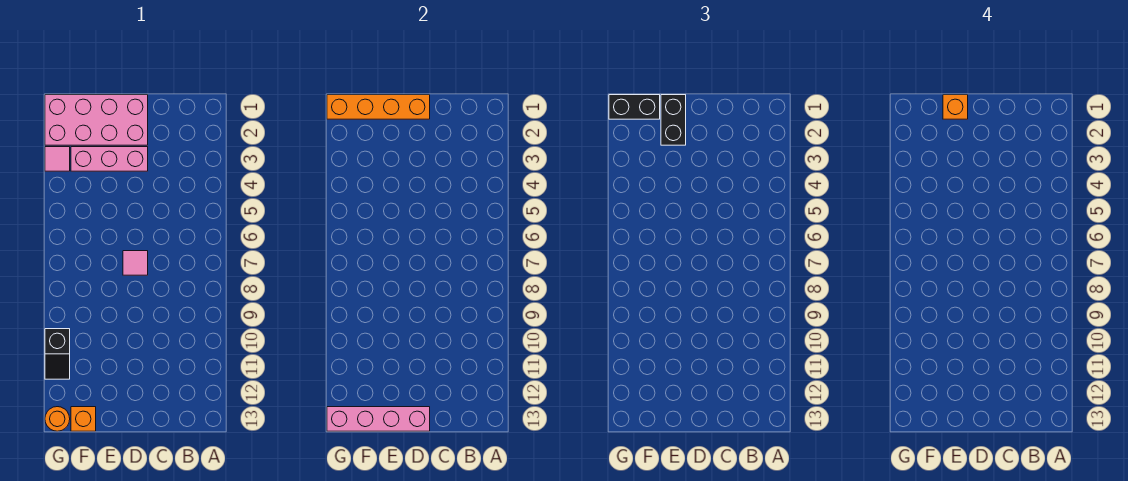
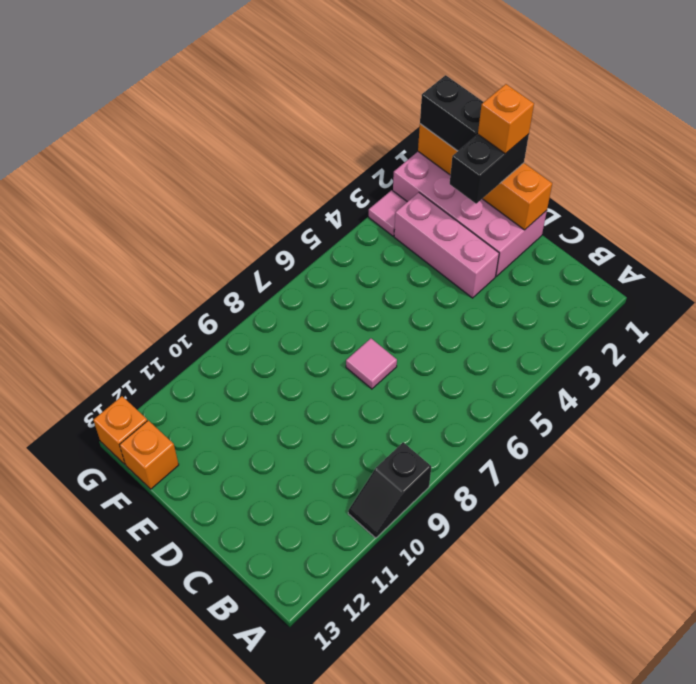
pink brick D13:G13 level 2 -> none
black slope G10:G11 level 1 top 10 -> black slope A9:A10 level 1 top 9
orange round brick G13 level 1 -> orange brick G13 level 1

